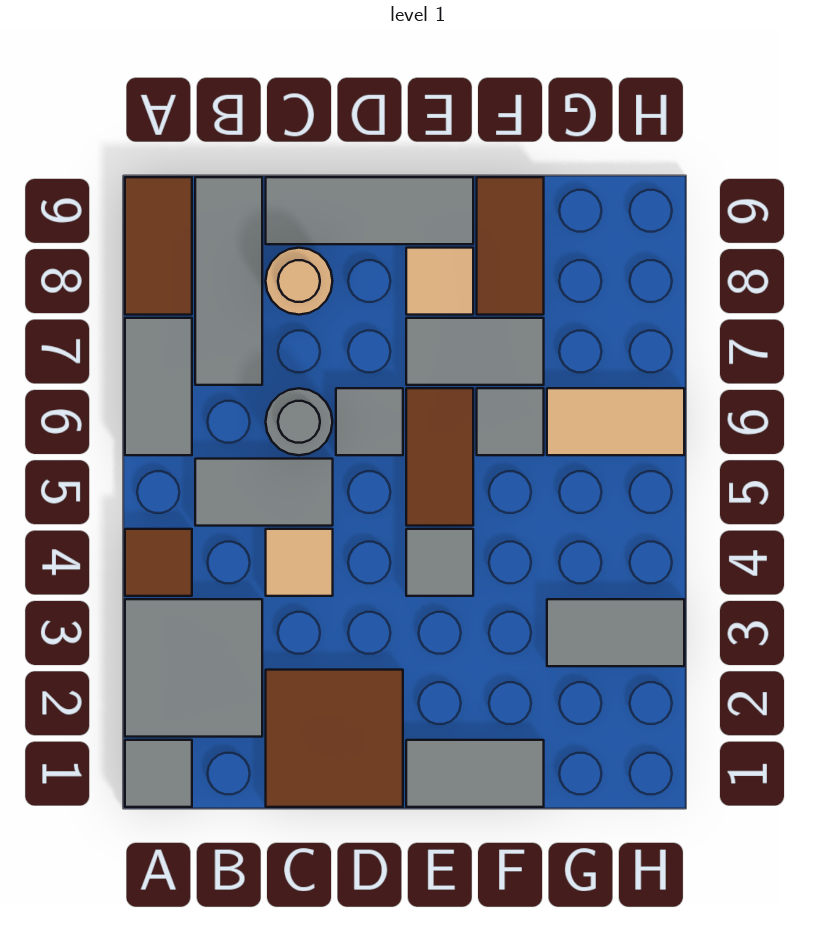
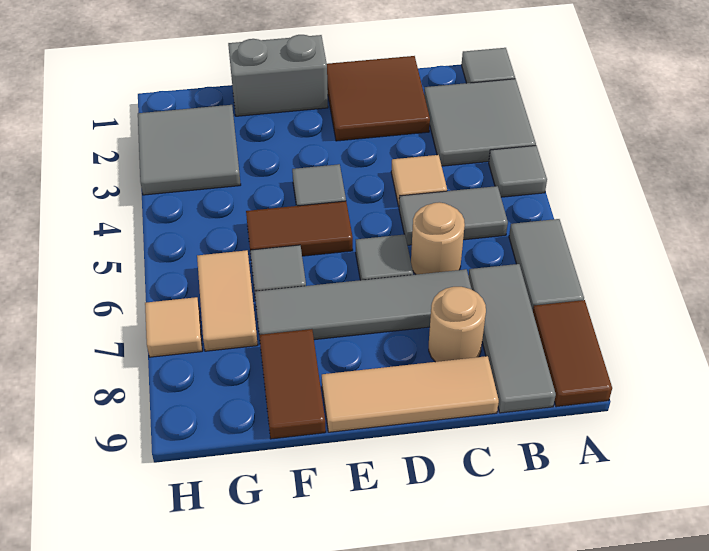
brown tile A4 level 1 -> grey tile A4 level 1
grey round brick C6 level 1 -> tan round brick C6 level 1
grey tile C9:E9 level 1 -> tan tile C9:E9 level 1
grey tile E1:F1 level 1 -> grey brick E1:F1 level 1
brown tile E5:E6 level 1 -> brown tile E5:F5 level 1
grey tile E7:F7 level 1 -> grey tile C7:F7 level 1
tan tile E8 level 1 -> tan tile H7 level 1
grey tile G3:H3 level 1 -> grey tile G2:H3 level 1
tan tile G6:H6 level 1 -> tan tile G6:G7 level 1

